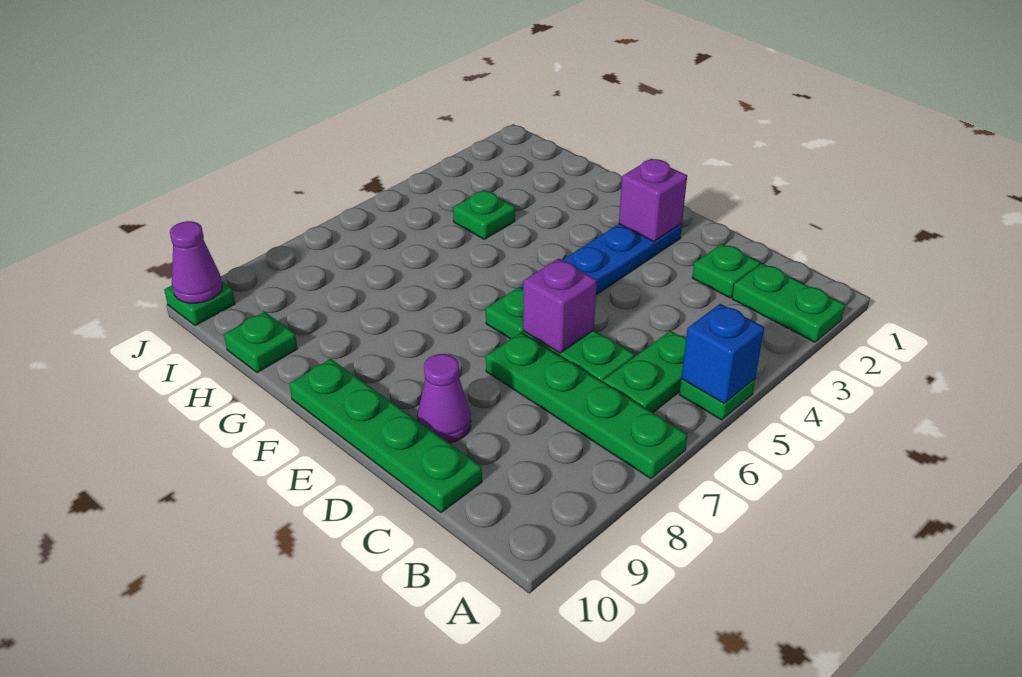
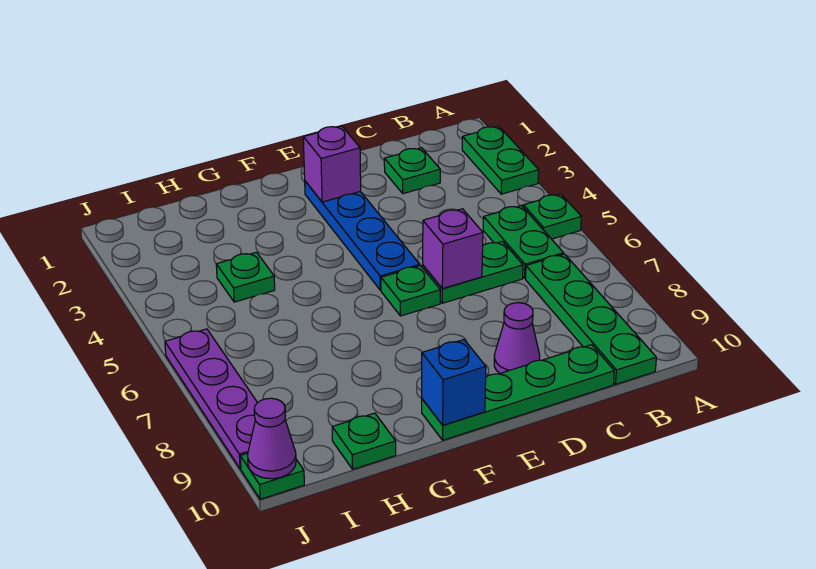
green plate A2:B2 level 1 -> green plate A2:A3 level 1
blue brick A5 level 2 -> blue brick F10 level 2
green plate A7:D7 level 1 -> green plate B7:B10 level 1
none -> purple plate J6:J9 level 1

